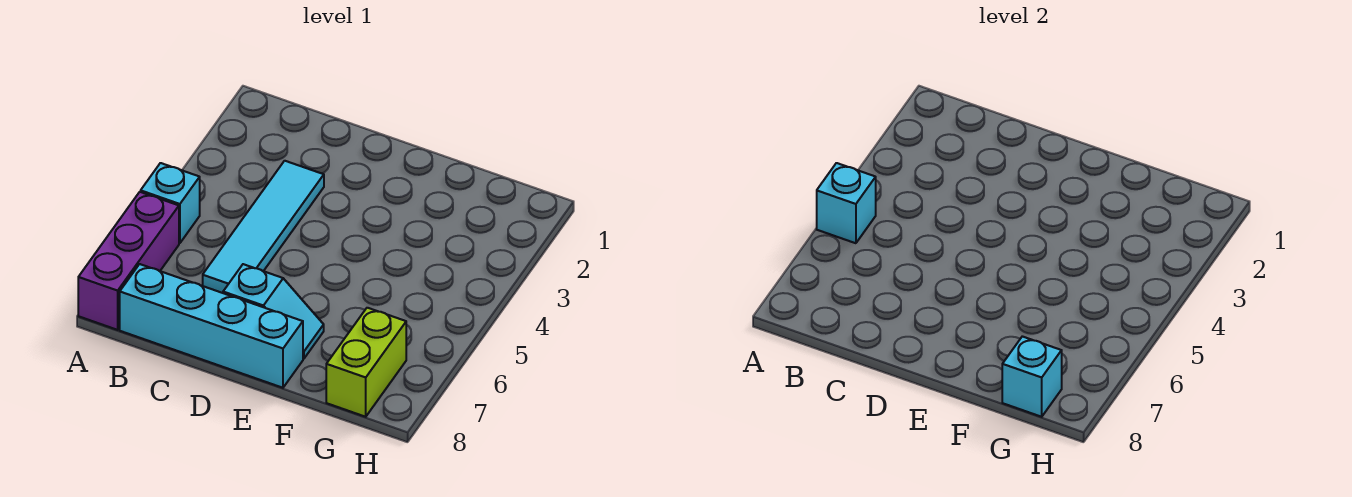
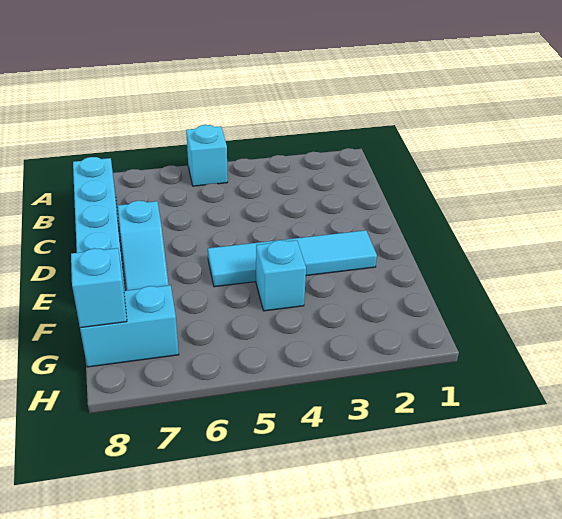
cyan brick A5 level 2 -> cyan brick F4 level 1
purple brick A6:A8 level 1 -> none
cyan tile C3:C6 level 1 -> cyan tile E2:E5 level 1
lime brick G7:G8 level 1 -> cyan brick G7:G8 level 1

